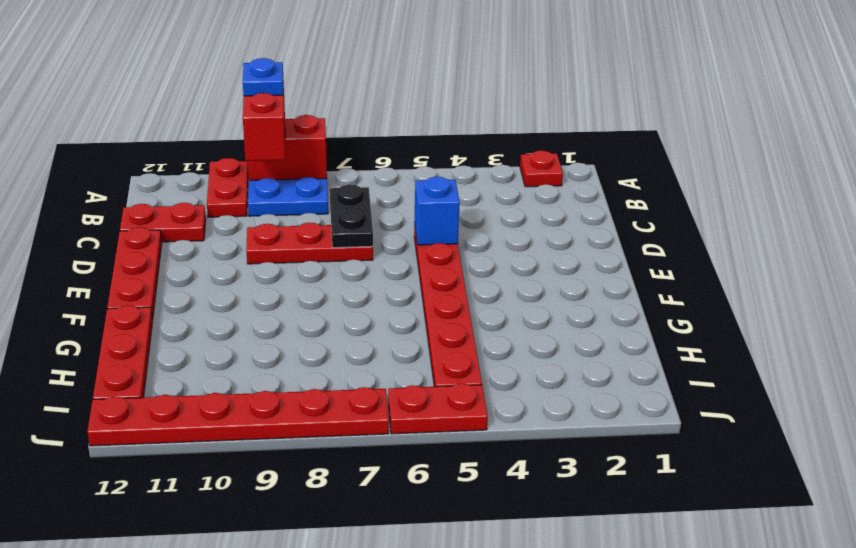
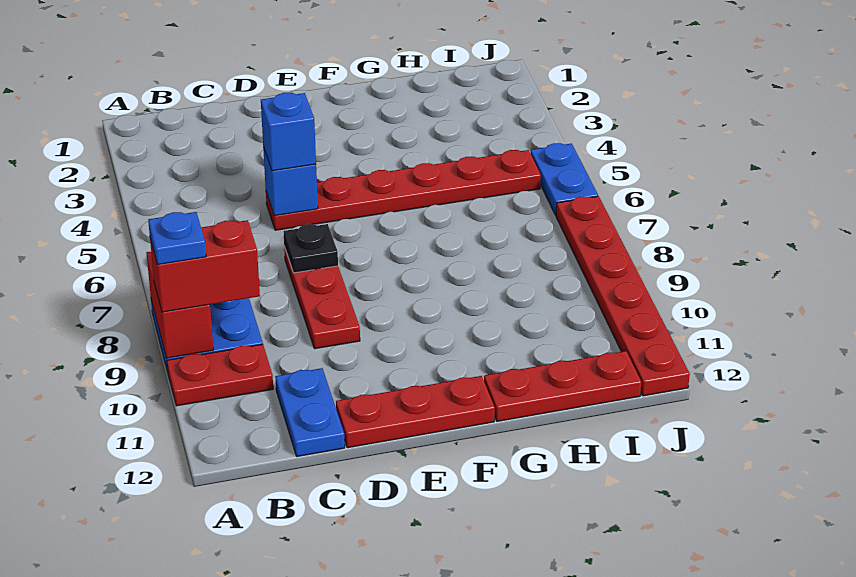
red plate A2 level 1 -> none
black plate C7:D7 level 2 -> black plate D7 level 2
red plate C11:C12 level 1 -> blue plate C11:C12 level 1
none -> blue brick D5 level 3
red plate J5:J6 level 1 -> blue plate J5:J6 level 1

